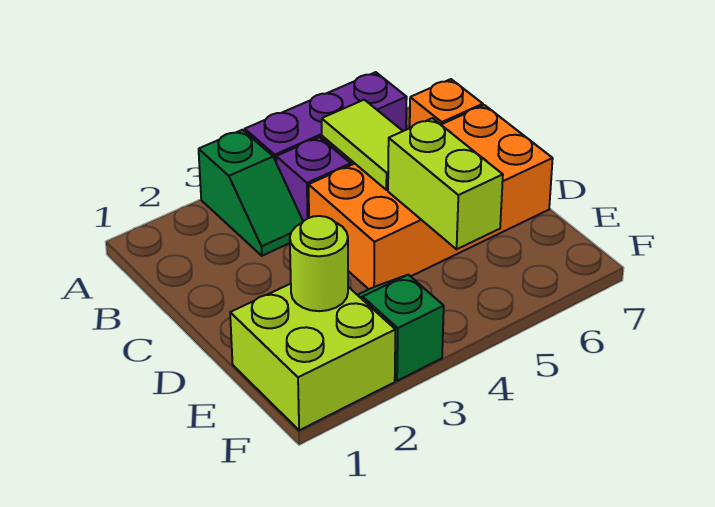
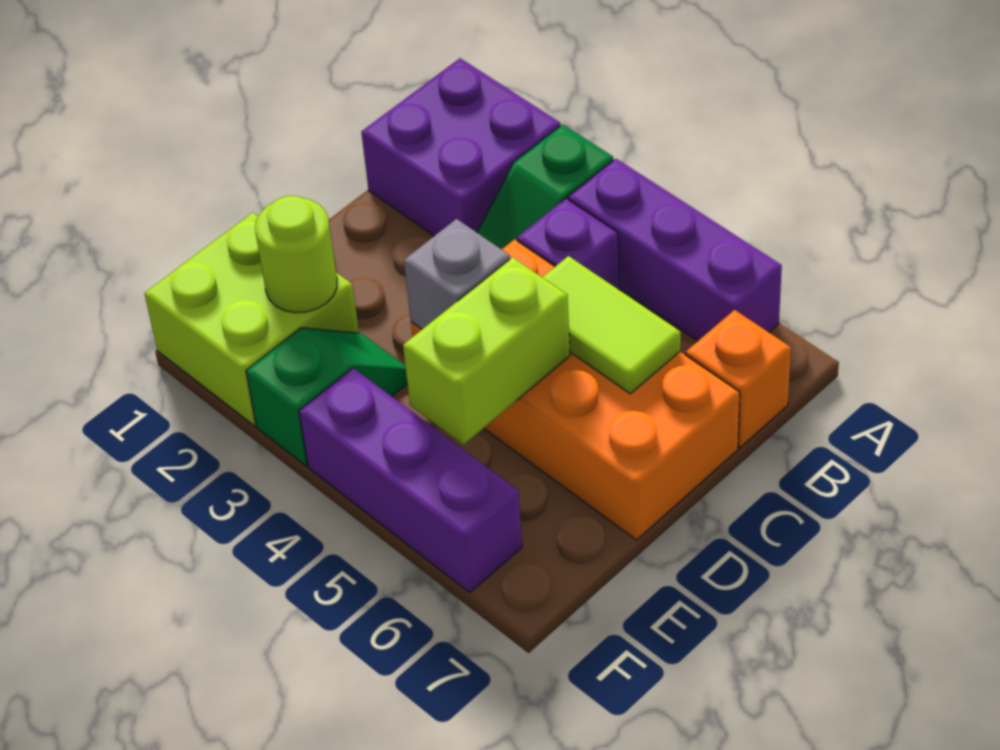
none -> purple brick A1:B2 level 1
lime tile B5:C5 level 2 -> lime tile C5:C6 level 2
none -> grey brick D4 level 2
none -> purple brick F4:F6 level 1

